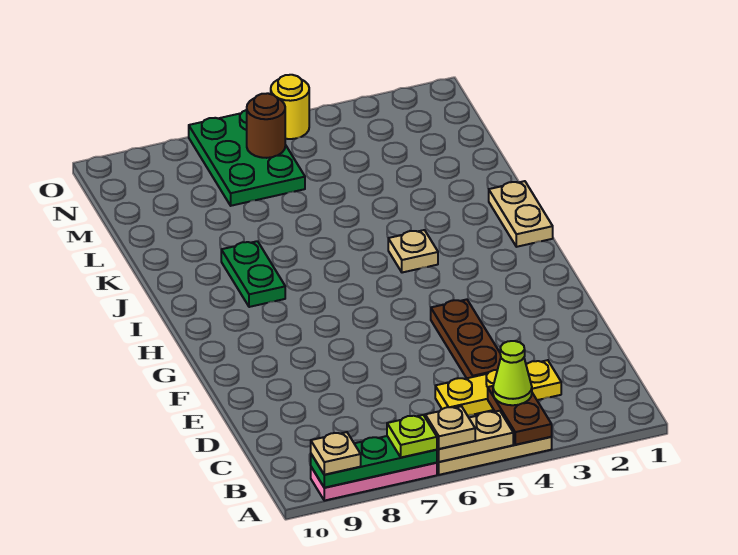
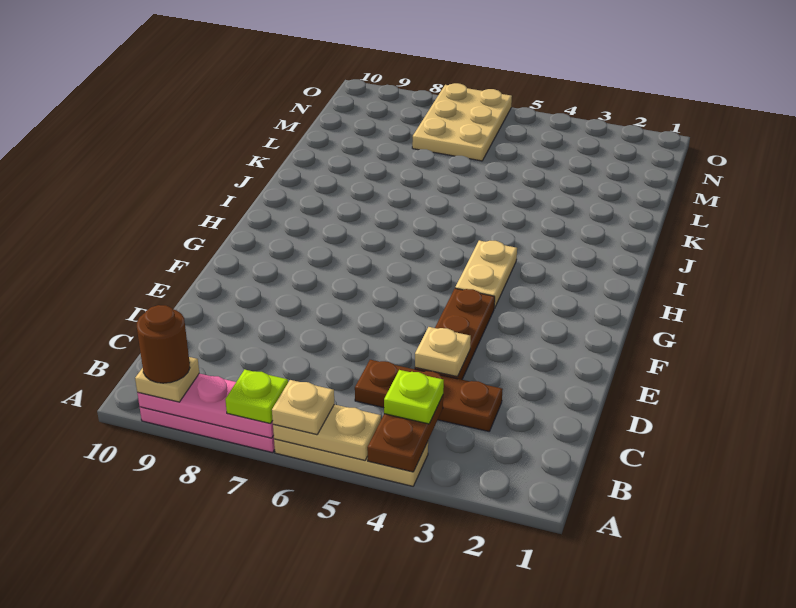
green plate A7:A9 level 2 -> pink plate A7:A9 level 2
lime cone B4 level 3 -> lime plate B4 level 3
yellow plate C3:C5 level 1 -> brown plate C3:C5 level 1
tan plate I1:J1 level 1 -> tan plate G4:H4 level 1
tan plate I4 level 1 -> tan plate D4 level 2
green plate I8:J8 level 1 -> none
green plate M6:O7 level 1 -> tan plate M6:O7 level 1
brown round brick N6 level 2 -> brown round brick A9 level 4
yellow round brick O5 level 1 -> none

